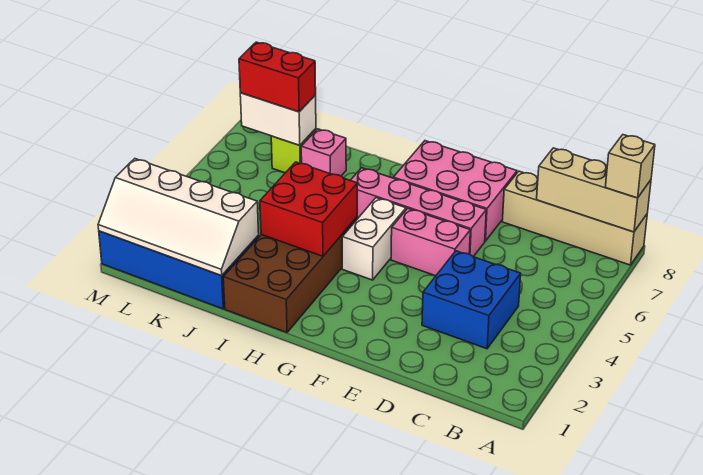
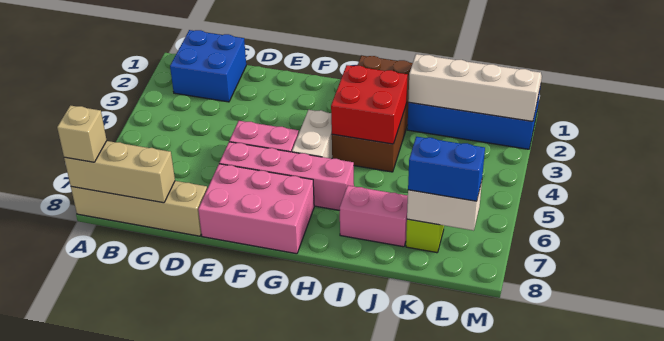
blue brick C3:D4 level 1 -> blue brick B1:C2 level 1
pink brick J7 level 1 -> pink brick I7:J7 level 1
red brick K7:L7 level 3 -> blue brick K7:L7 level 3

